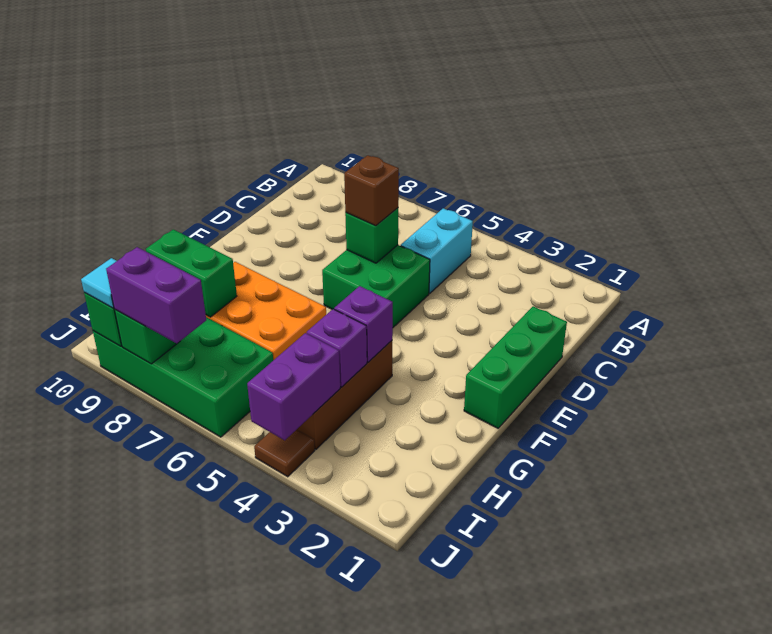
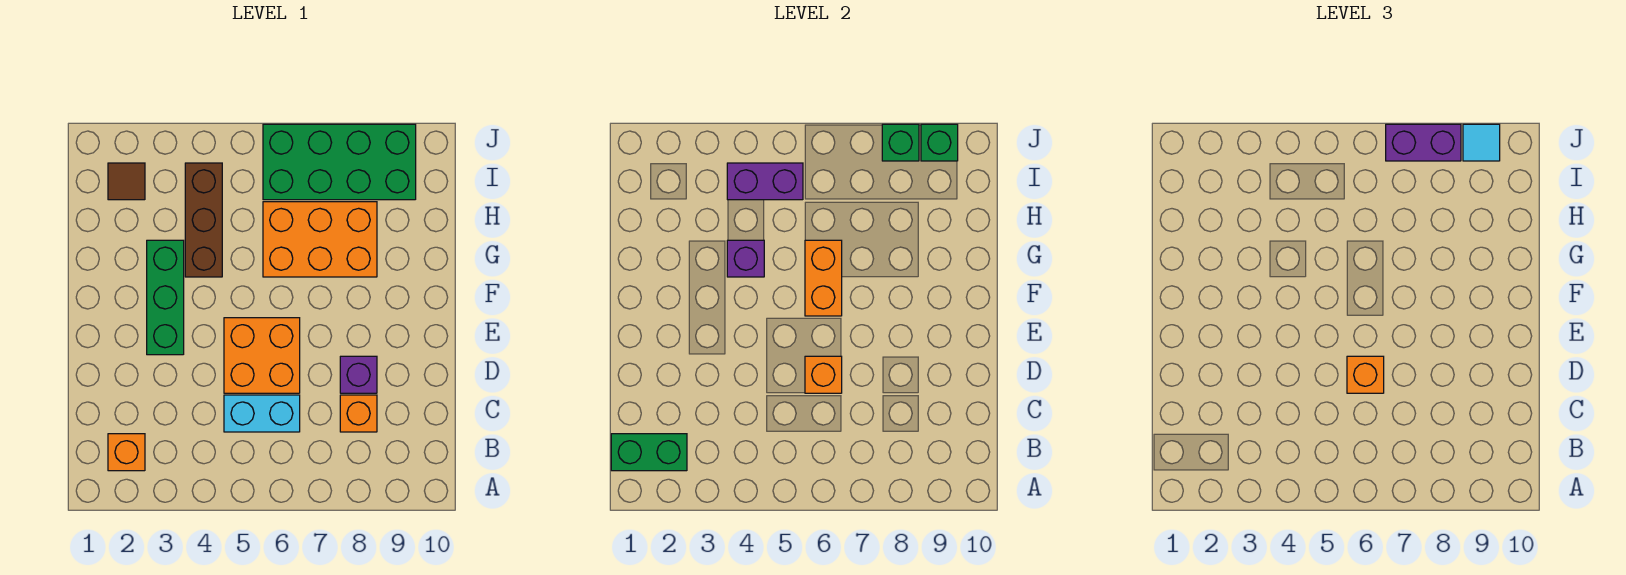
none -> orange brick B2 level 1
cyan brick B5:C5 level 1 -> cyan brick C5:C6 level 1
none -> orange brick C8 level 1
green brick D1:F1 level 1 -> green brick E3:G3 level 1
green brick D5:E6 level 1 -> orange brick D5:E6 level 1
green brick D6 level 2 -> orange brick D6 level 2
brown brick D6 level 3 -> orange brick D6 level 3
none -> orange brick F6:G6 level 2
purple brick H4 level 2 -> purple brick D8 level 1
green brick H8:H9 level 2 -> green brick B1:B2 level 2
purple brick I4:J4 level 2 -> purple brick I4:I5 level 2
brown tile J4 level 1 -> brown tile I2 level 1

